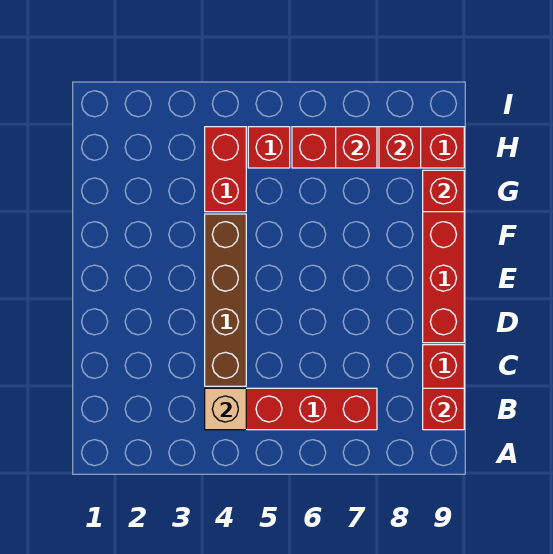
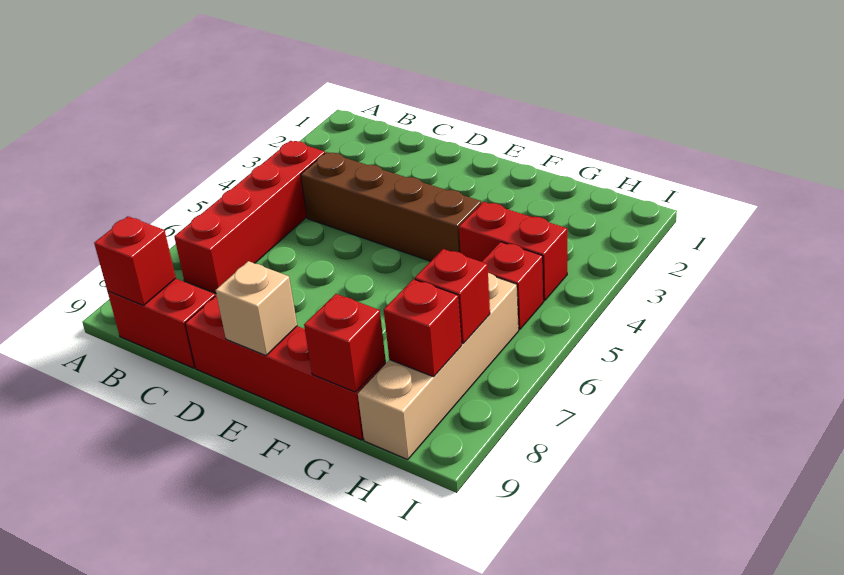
tan brick B4 level 2 -> tan brick E9 level 2
red brick H6:H9 level 1 -> tan brick H6:H9 level 1

